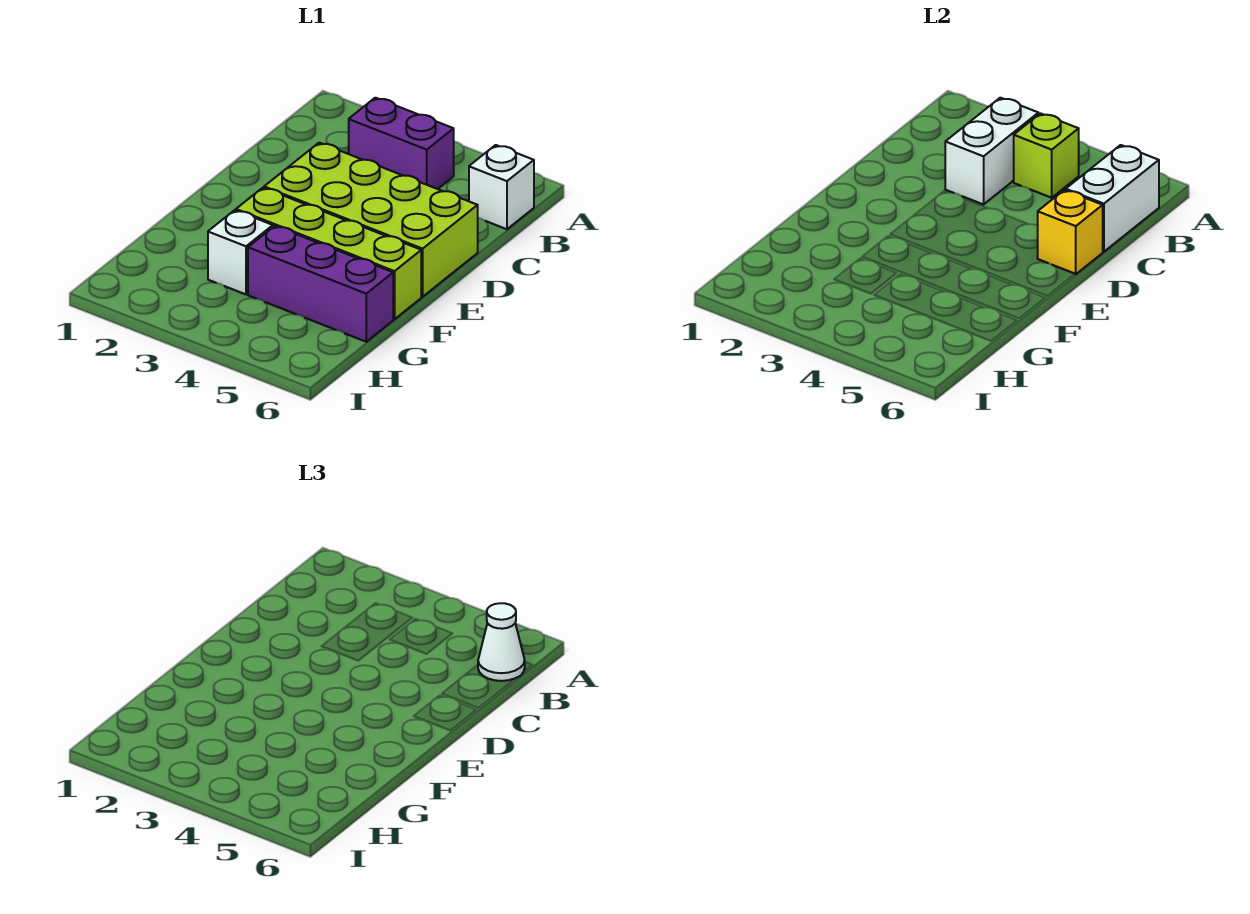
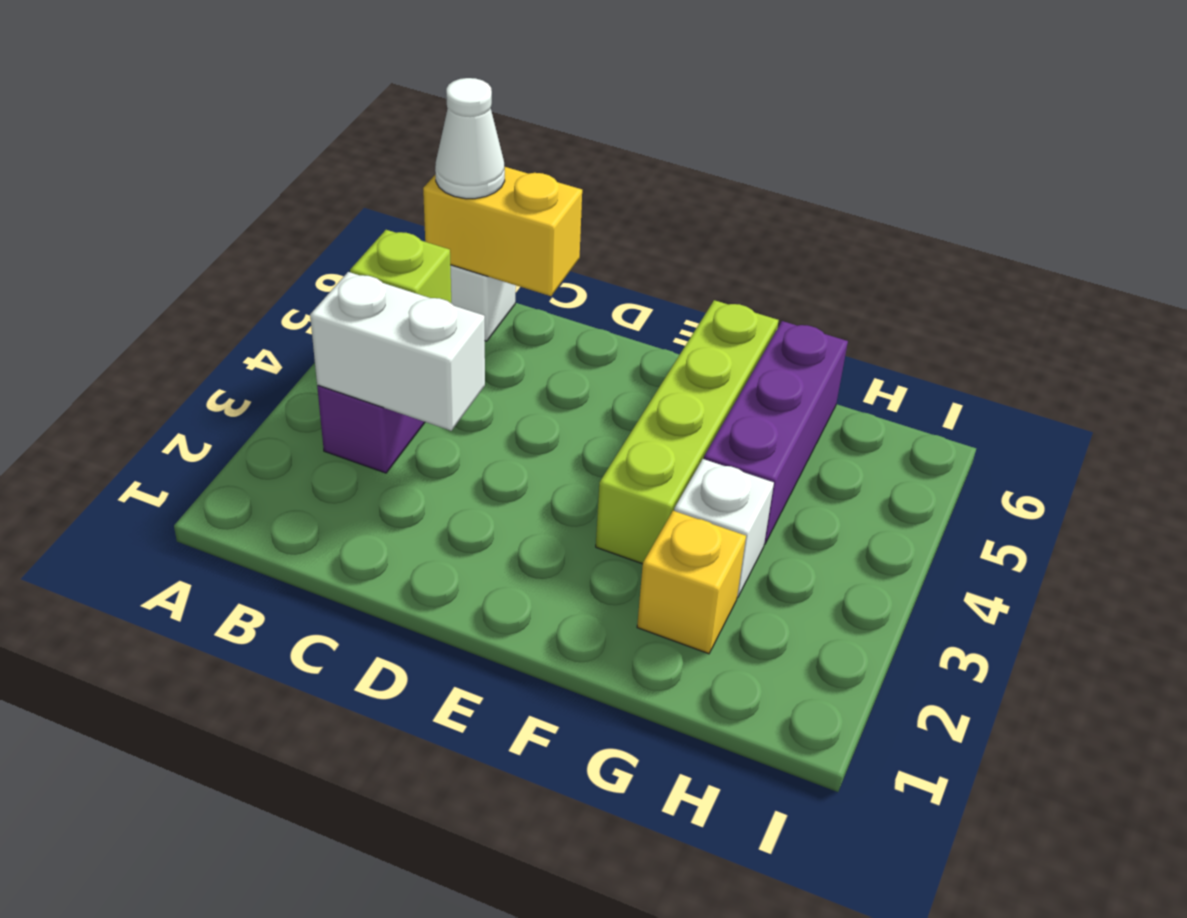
white brick B6:C6 level 2 -> yellow brick B6:C6 level 2
lime brick D3:E6 level 1 -> none
yellow brick D6 level 2 -> yellow brick G2 level 1

